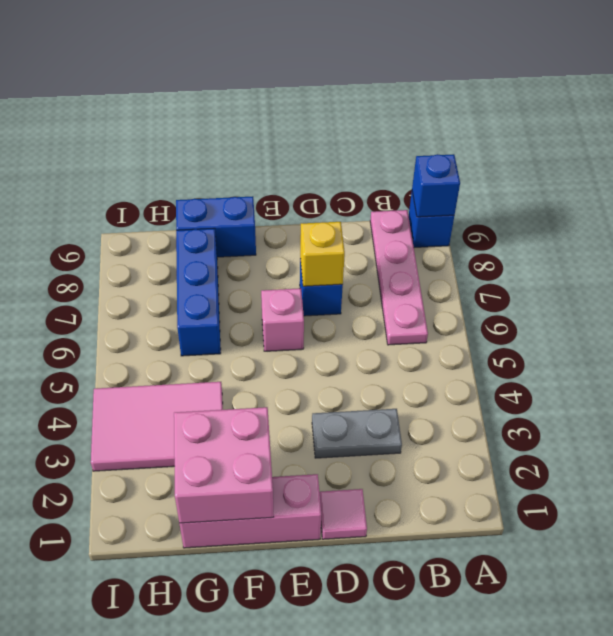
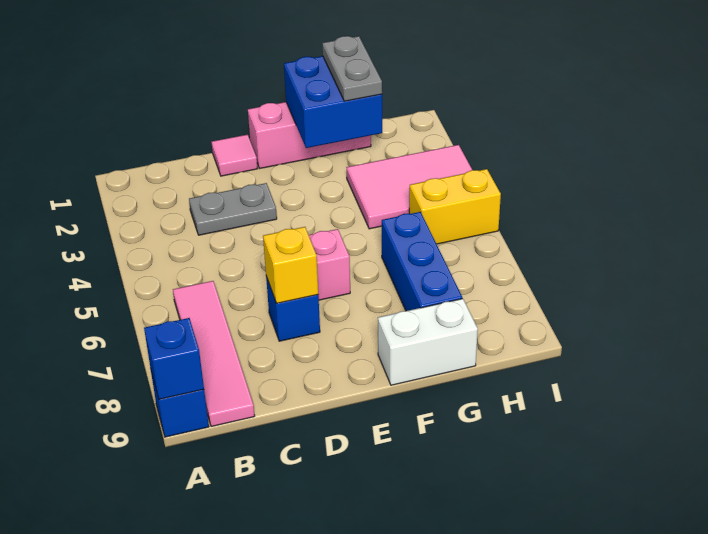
pink plate B6:B9 level 1 -> pink tile B6:B9 level 1
pink brick F1:G2 level 2 -> blue brick F1:G2 level 2
blue brick F9:G9 level 1 -> white brick F9:G9 level 1
none -> grey plate G1:G2 level 3
none -> yellow brick H5:I5 level 1

